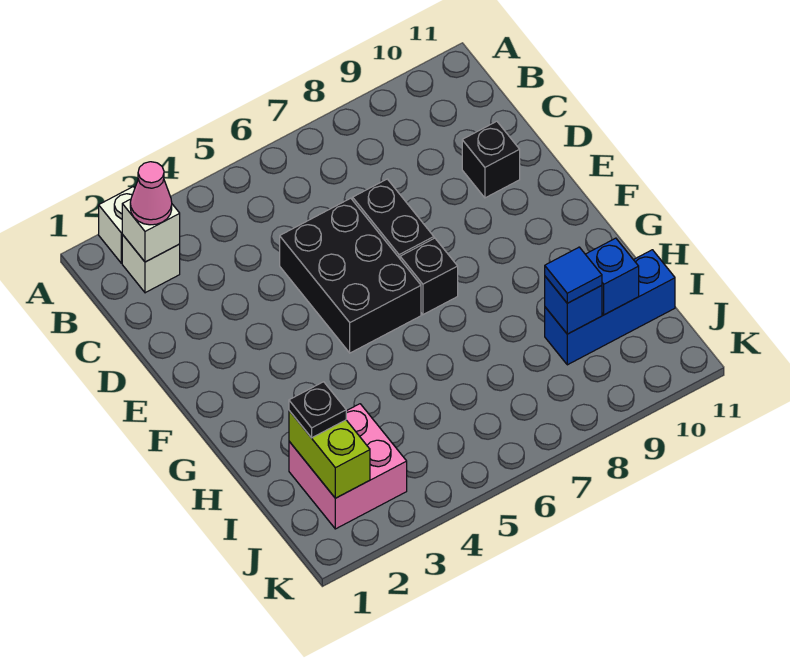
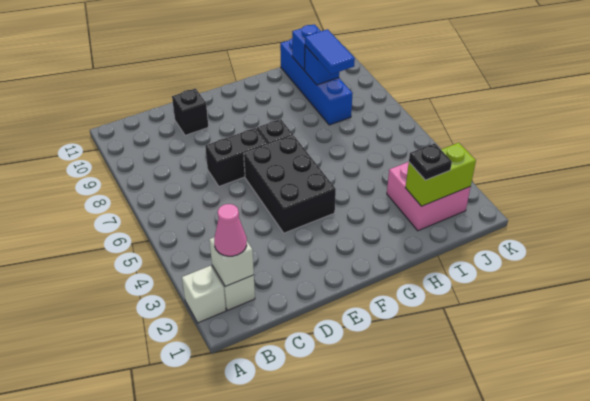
black brick D5:F6 level 1 -> black brick E4:F6 level 1
blue brick I9:I11 level 1 -> blue brick I8:I11 level 1
blue tile I9 level 3 -> blue tile I8:I9 level 3

